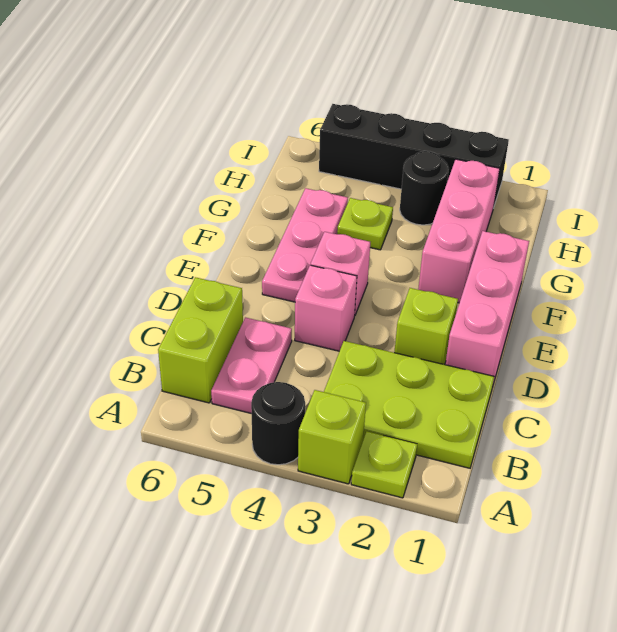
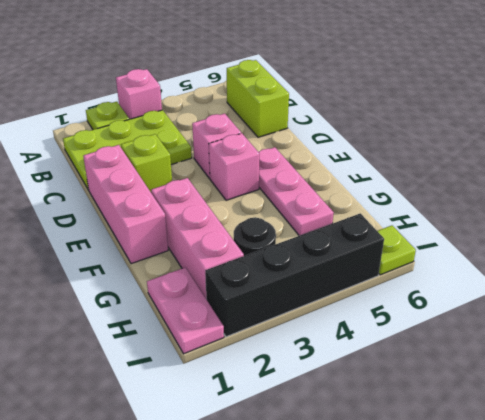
lime brick A3 level 1 -> pink brick A3 level 1
black round brick A4 level 1 -> none
pink plate B5:C5 level 1 -> pink plate H1:I1 level 1
lime plate G4 level 1 -> lime plate I6 level 1

